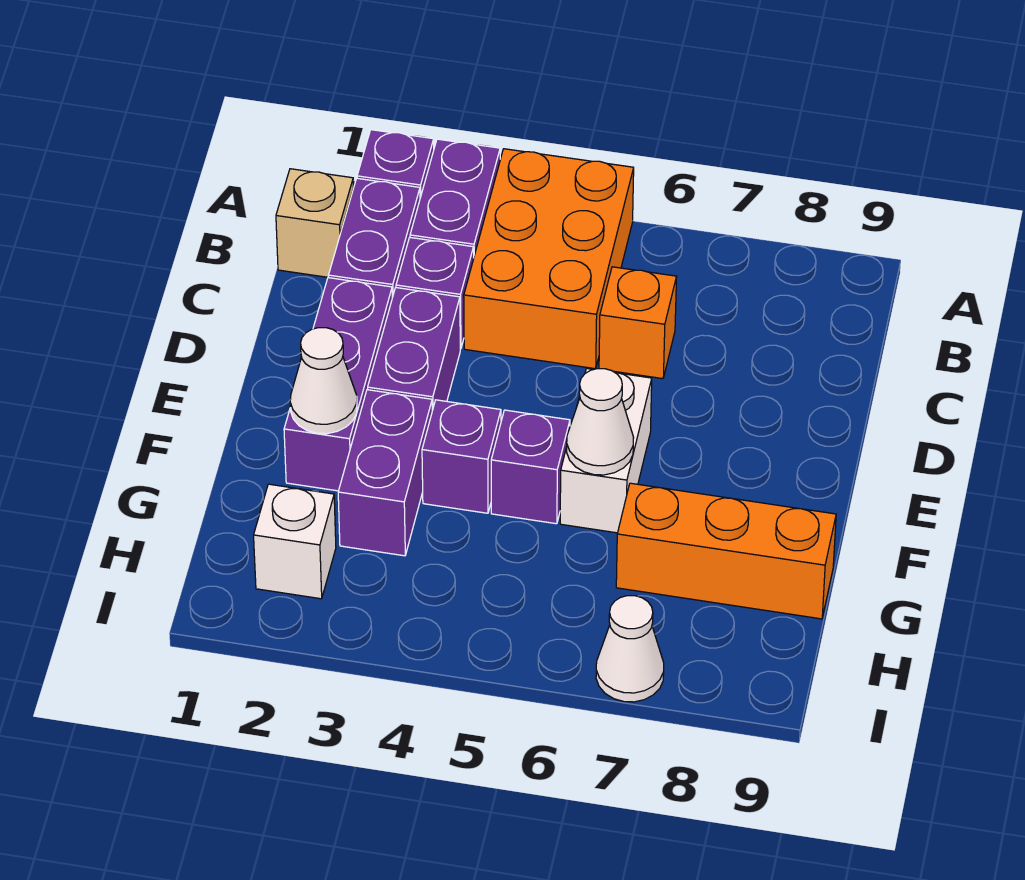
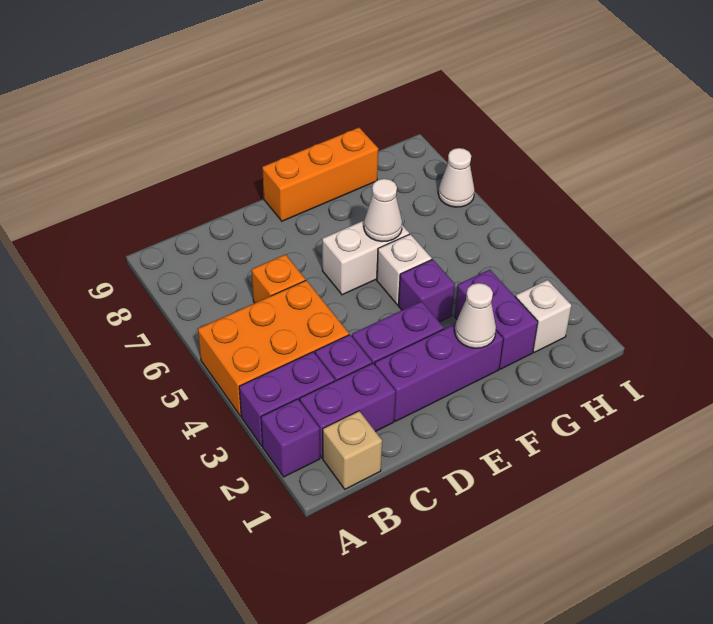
purple brick F3:G3 level 1 -> purple brick G2:G3 level 1
purple brick F5 level 1 -> white brick F5 level 1
orange brick G7:G9 level 1 -> orange brick E9:G9 level 1

